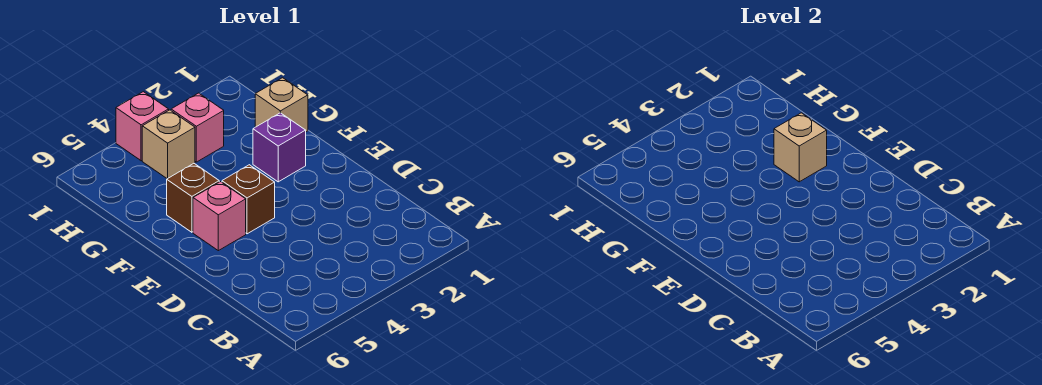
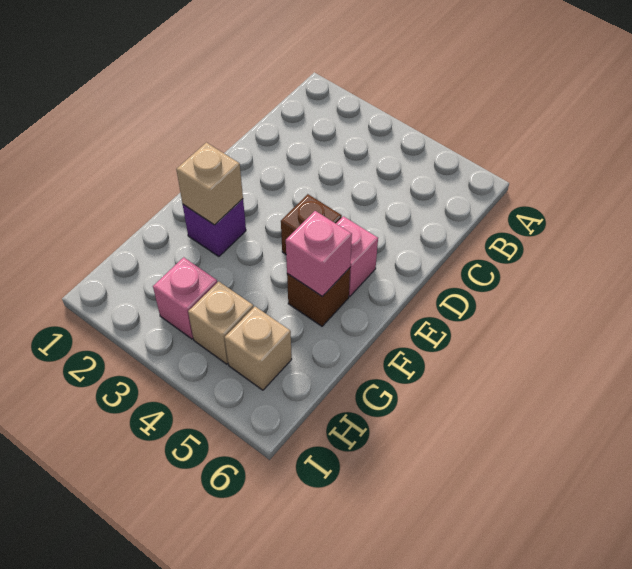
tan brick G1 level 1 -> tan brick H5 level 1
pink brick I4 level 1 -> pink brick F5 level 2

